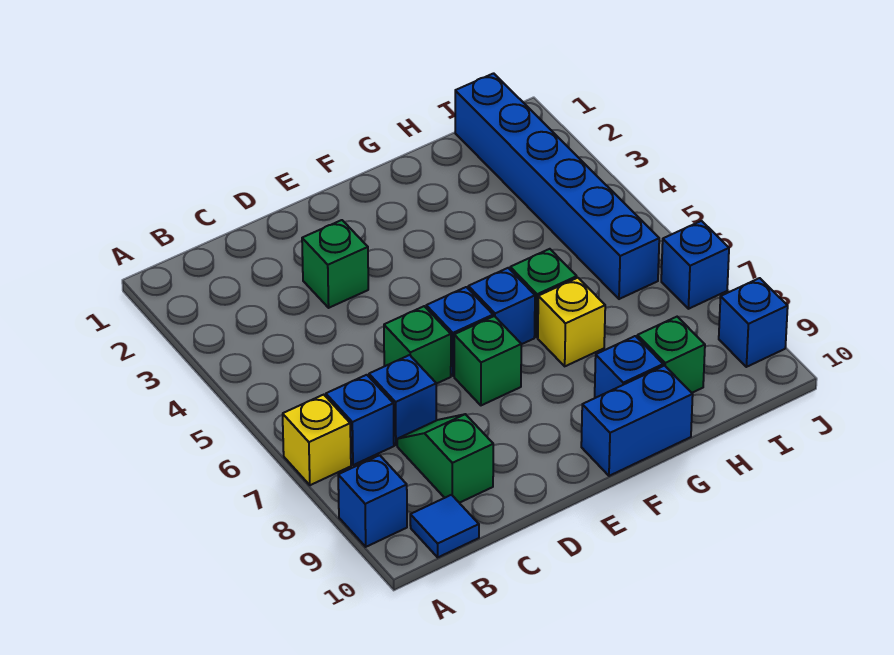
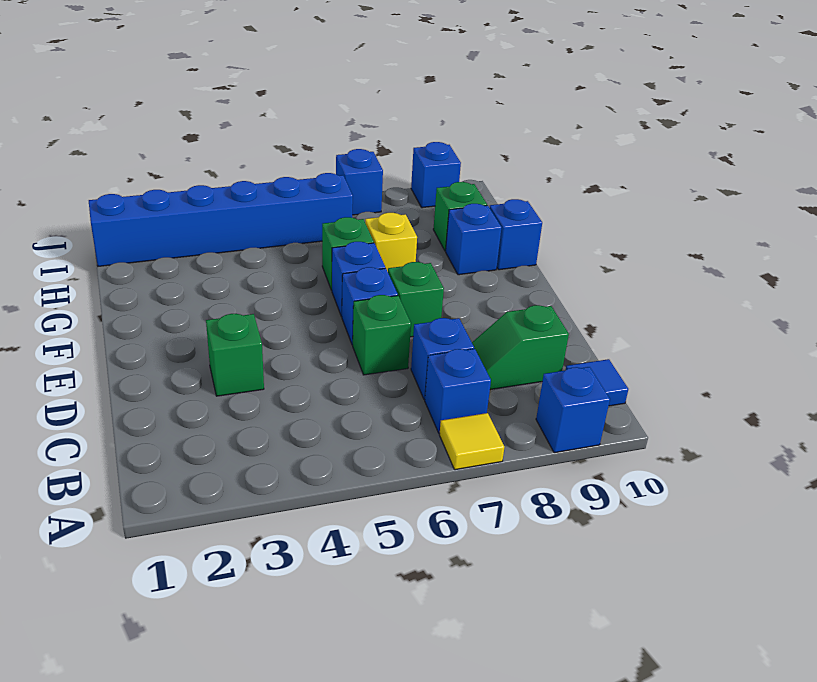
yellow brick A7 level 1 -> yellow tile A7 level 1
blue brick F10:G10 level 1 -> blue brick G10 level 1

